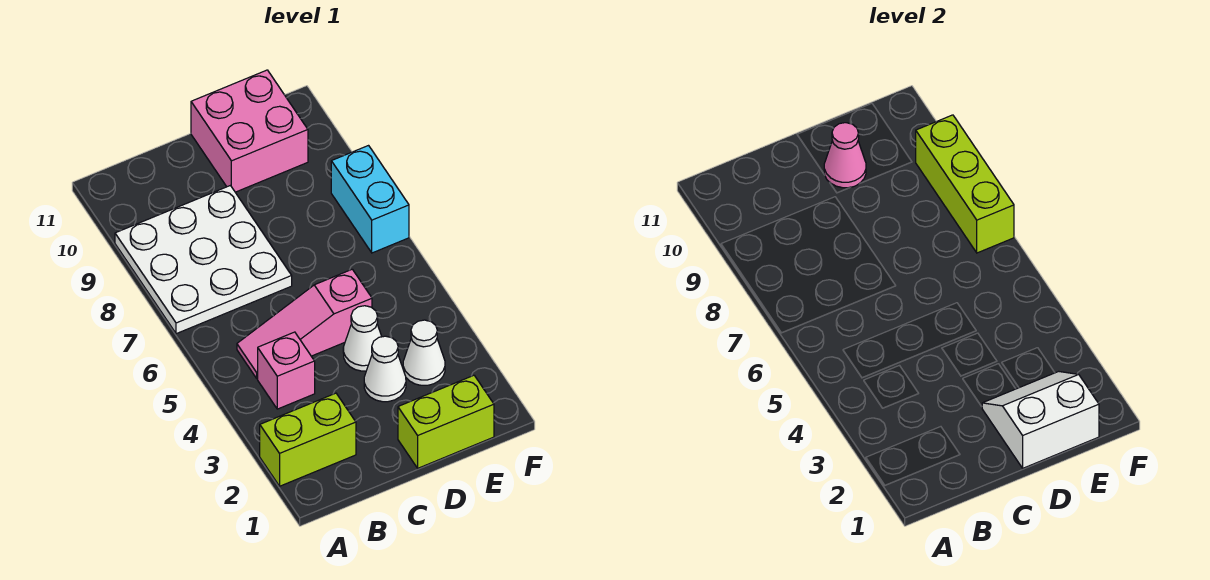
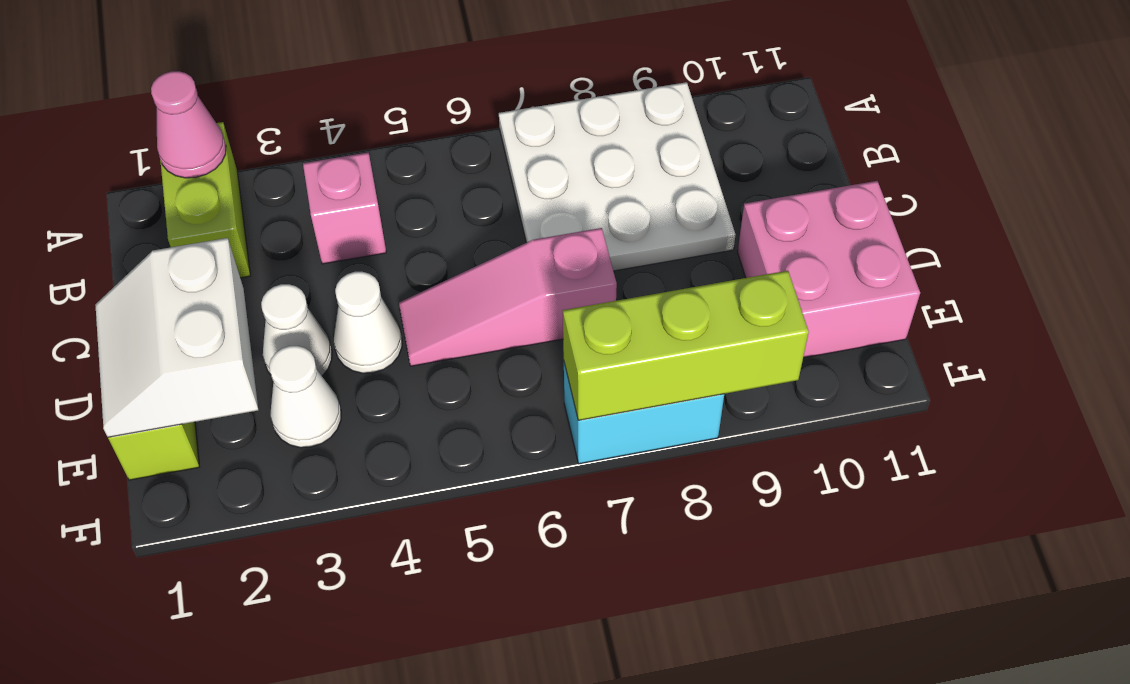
pink slope B5:D5 level 1 top D -> pink slope D5:D7 level 1 top 7
white slope D1:E2 level 2 top 1 -> white slope D1:E2 level 2 top 2
pink cone D10 level 2 -> pink cone A2 level 2

